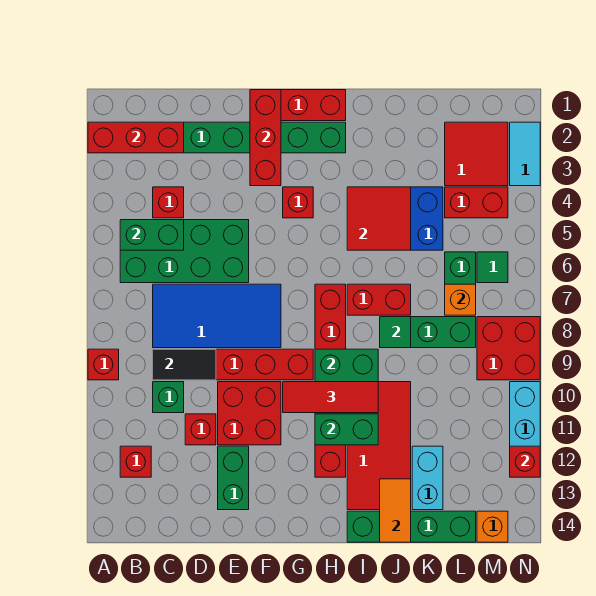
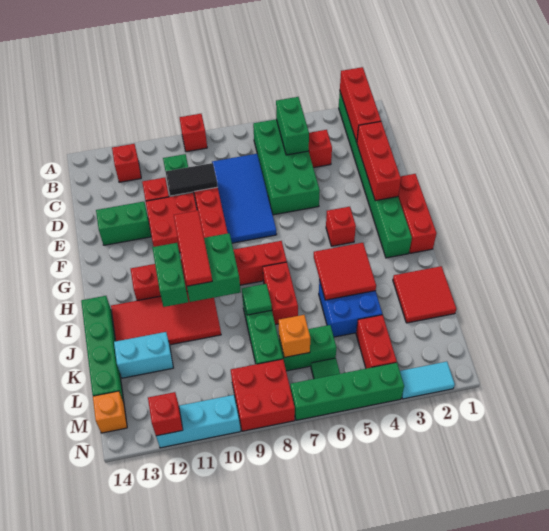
black tile C9:D9 level 2 -> black tile D9:D10 level 2
red brick F1:F3 level 2 -> red brick D2:F2 level 2
orange tile J13:J14 level 2 -> none
red tile L2:M3 level 1 -> red tile J1:K2 level 1
none -> green brick N4:N7 level 1

